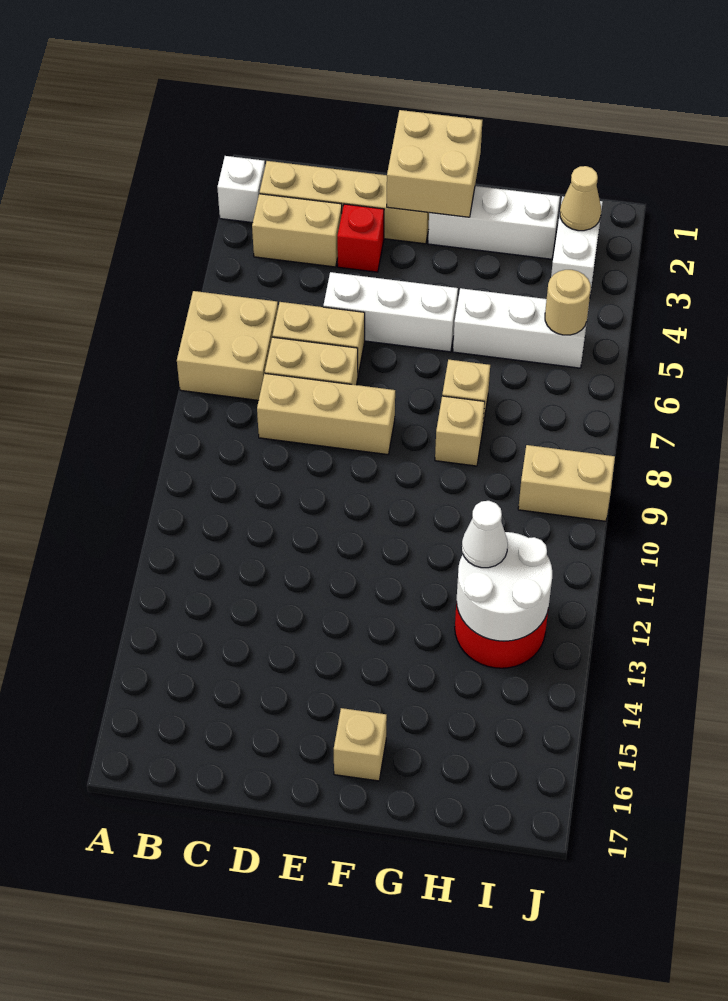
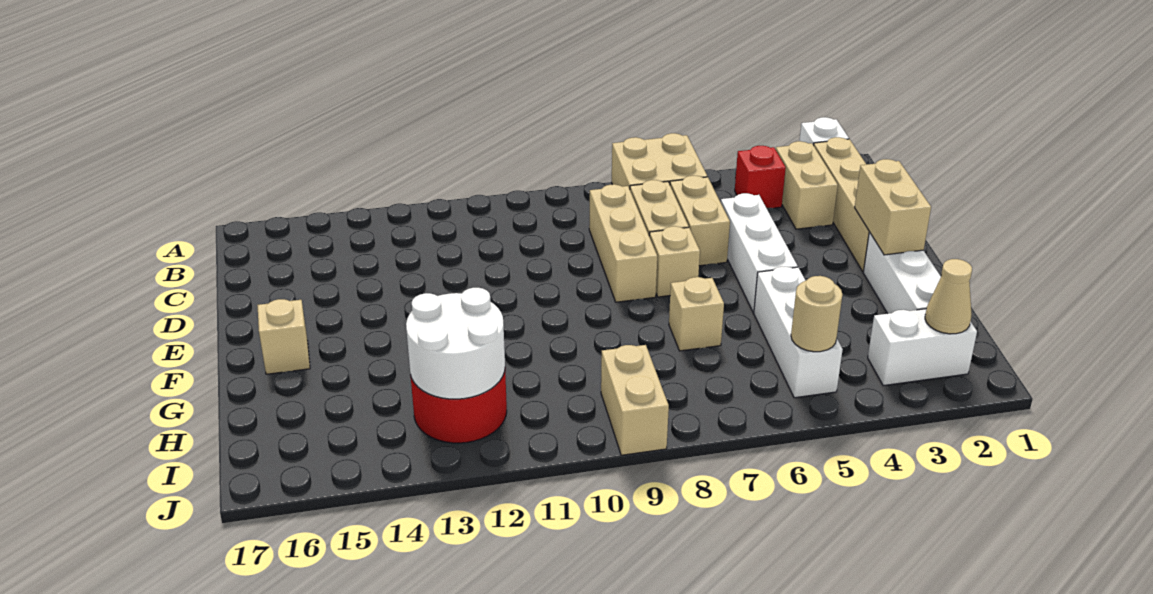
red brick D3 level 1 -> red brick B4 level 1
tan brick E1:F2 level 2 -> tan brick E2:F2 level 2
tan brick G8 level 1 -> tan brick E7 level 1
white cone H12 level 3 -> none

